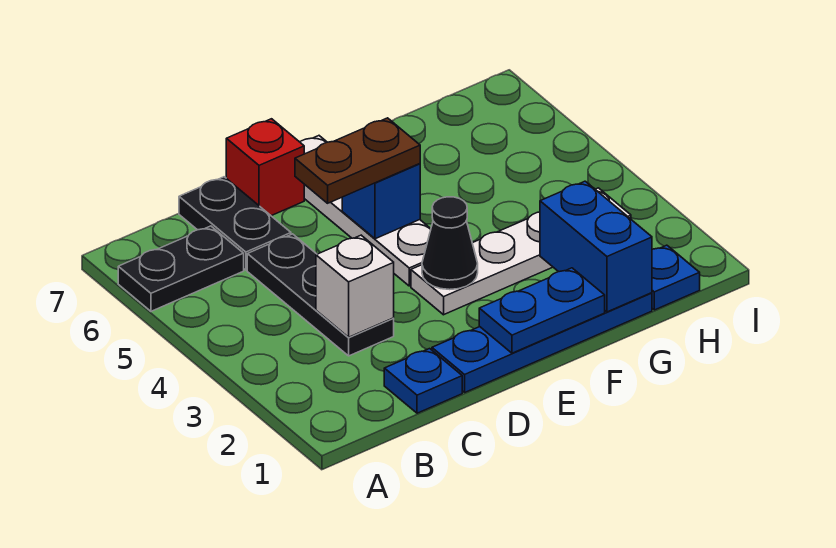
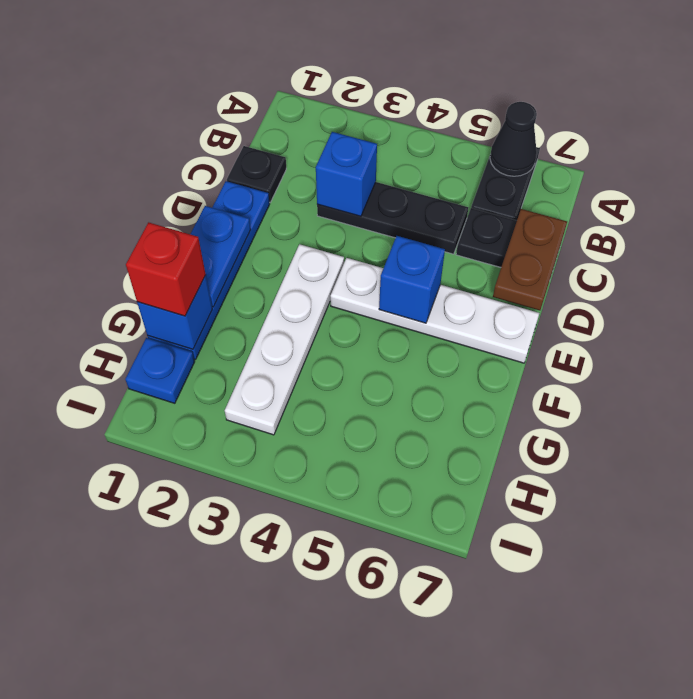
blue plate C1 level 1 -> black plate C1 level 1
white brick C3 level 2 -> blue brick C3 level 2
brown plate D5:E5 level 3 -> brown plate C7:D7 level 2
red brick D7 level 1 -> red brick G1 level 3
black cone E3 level 2 -> black cone A6 level 2
blue brick G1:G2 level 2 -> blue brick G1 level 2

